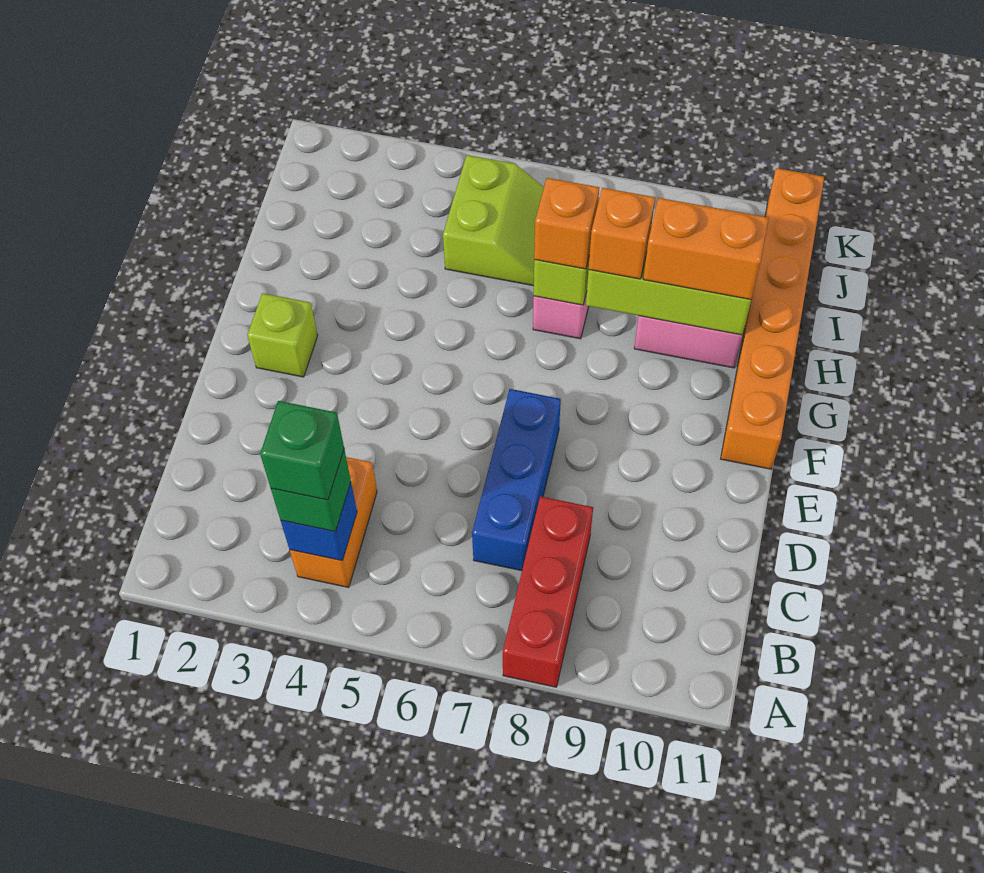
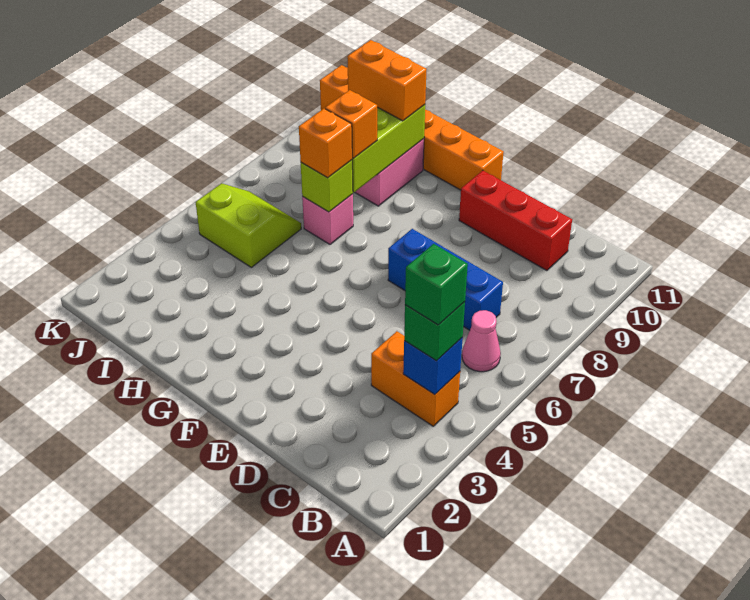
red brick A8:C8 level 1 -> red brick C10:E10 level 1
none -> pink cone B6 level 1
lime brick F2 level 1 -> none
orange brick H9:H10 level 3 -> orange brick H10:I10 level 3

